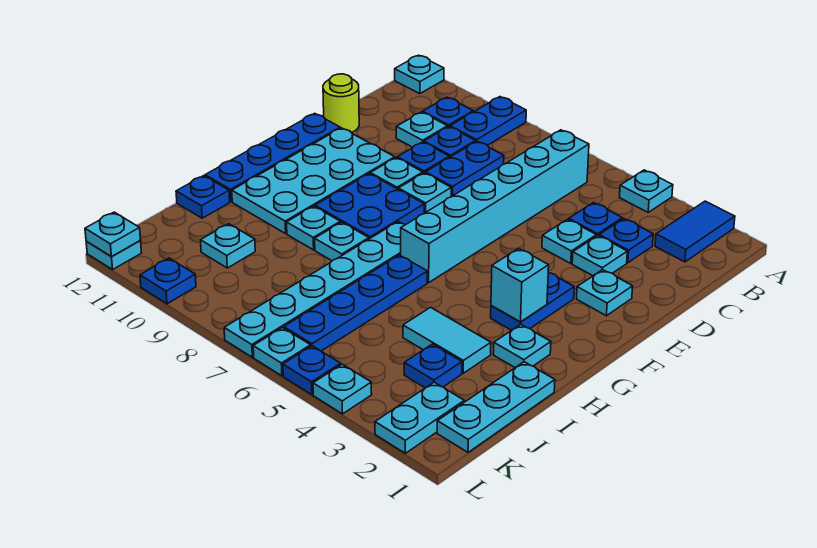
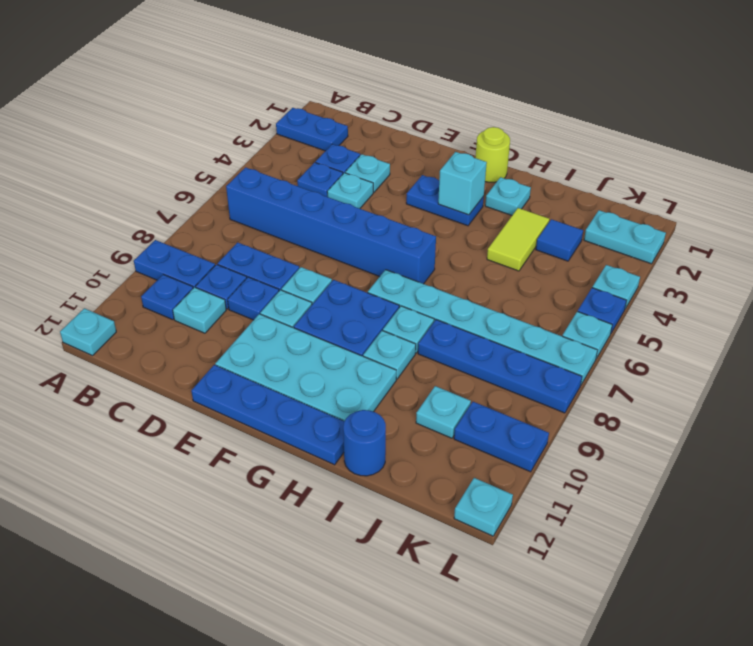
blue tile A2:B2 level 1 -> blue plate A2:B2 level 1
cyan plate A4 level 1 -> none
cyan brick B6:G6 level 1 -> blue brick B6:G6 level 1
lime round brick D12 level 1 -> lime round brick G1 level 1
cyan plate E2 level 1 -> none
blue plate H6:K6 level 1 -> blue plate I8:L8 level 1
cyan plate I1:K1 level 1 -> none
cyan tile I3:I4 level 1 -> lime tile I3:I4 level 1
blue plate I12 level 1 -> blue round brick I12 level 1
blue plate J3 level 1 -> blue tile J3 level 1
blue plate L10 level 1 -> blue plate K10:L10 level 1
cyan plate L12 level 2 -> none

